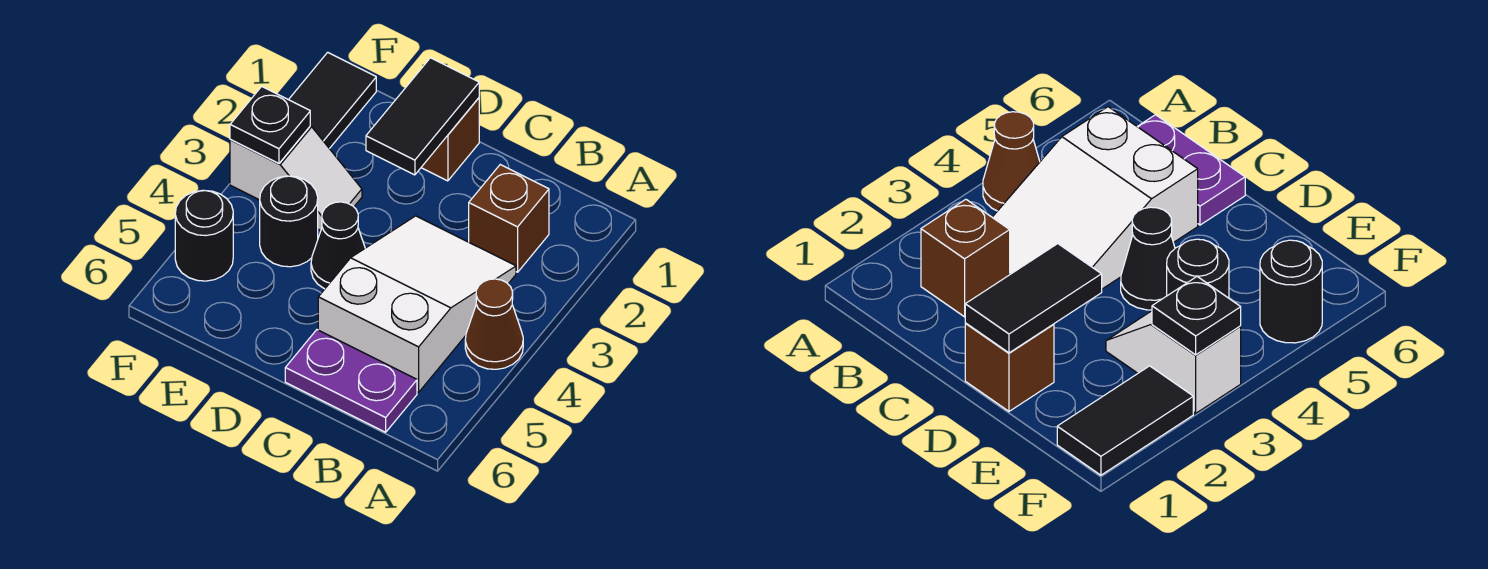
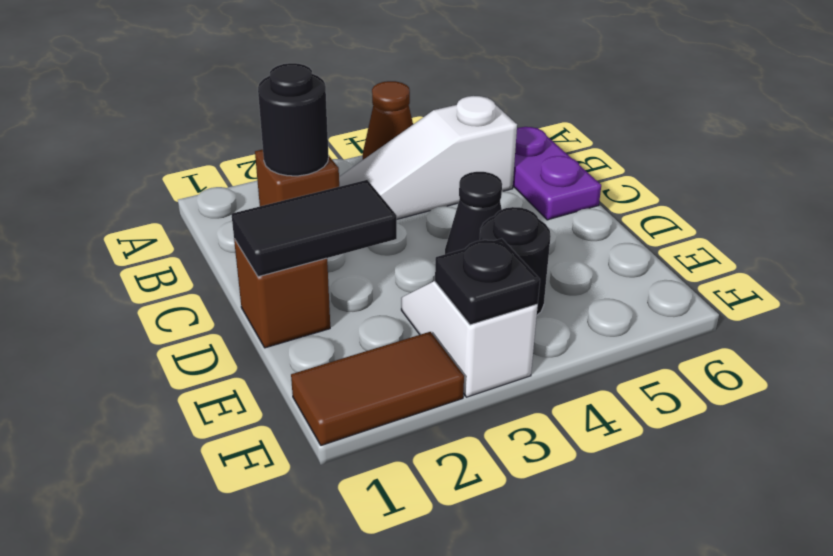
white slope B3:C5 level 1 top 5 -> white slope B3:B5 level 1 top 5
black tile F1:F2 level 1 -> brown tile F1:F2 level 1
black round brick F5 level 1 -> black round brick B2 level 2

